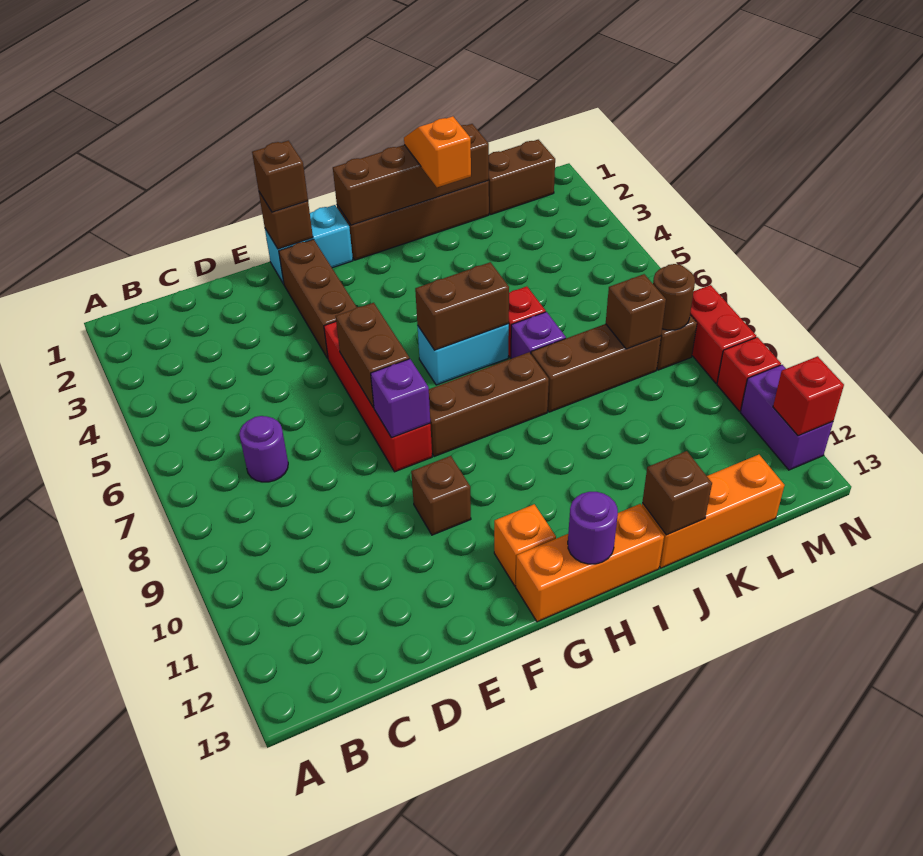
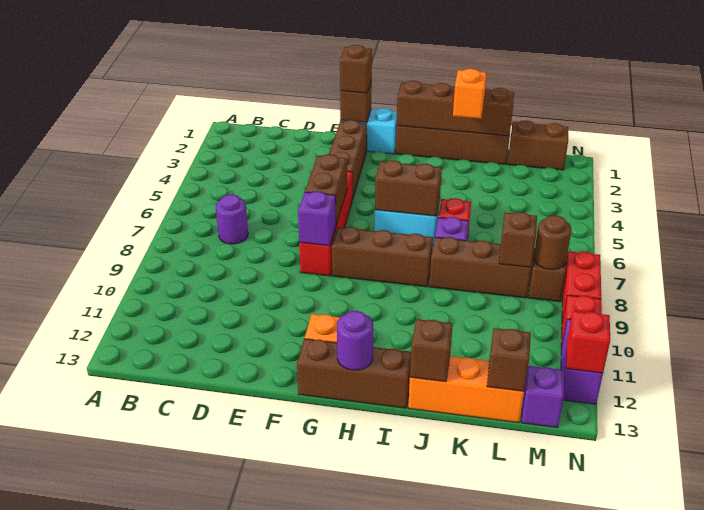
brown brick F10 level 1 -> brown brick L13 level 2
orange brick G13:I13 level 1 -> brown brick G13:I13 level 1
none -> purple brick M13 level 1

